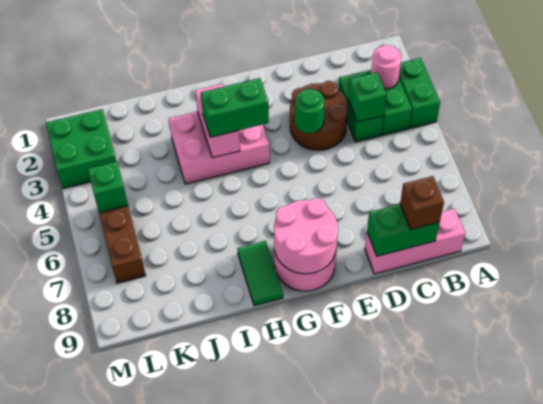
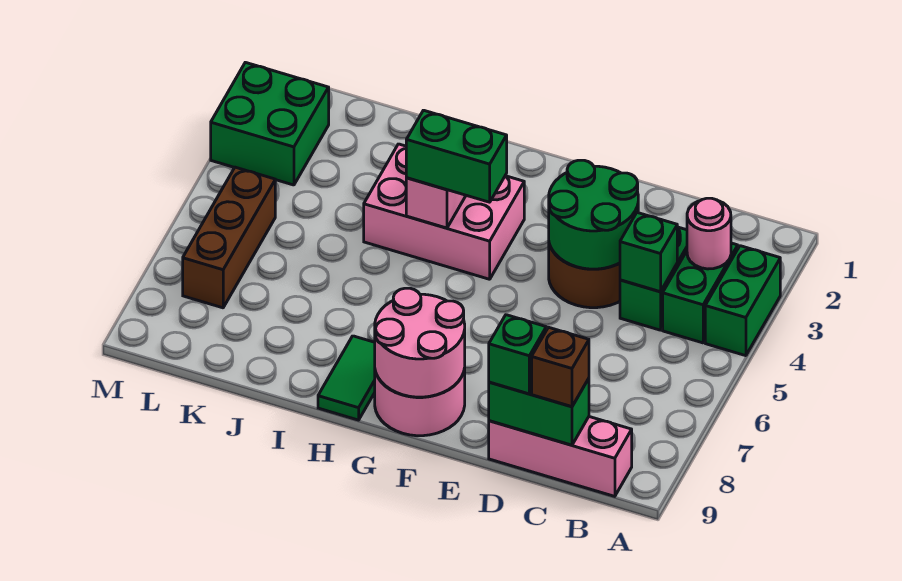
green round brick E4 level 2 -> green round brick D3:E4 level 2
green brick L5 level 2 -> green brick D9 level 3

